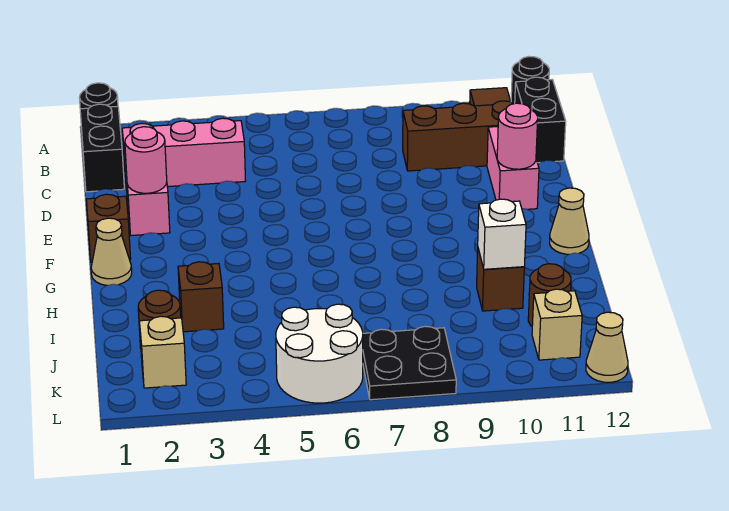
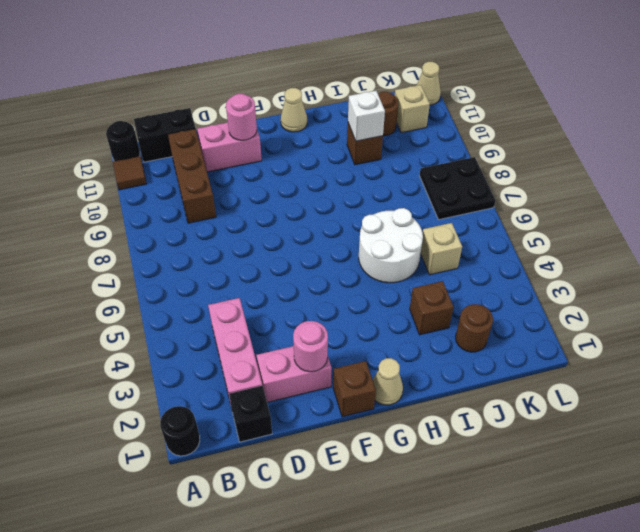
black brick B1:C1 level 1 -> black brick C1 level 1
tan brick K2 level 1 -> tan brick J5 level 1
white round brick K5:L6 level 1 -> white round brick H5:I6 level 1

